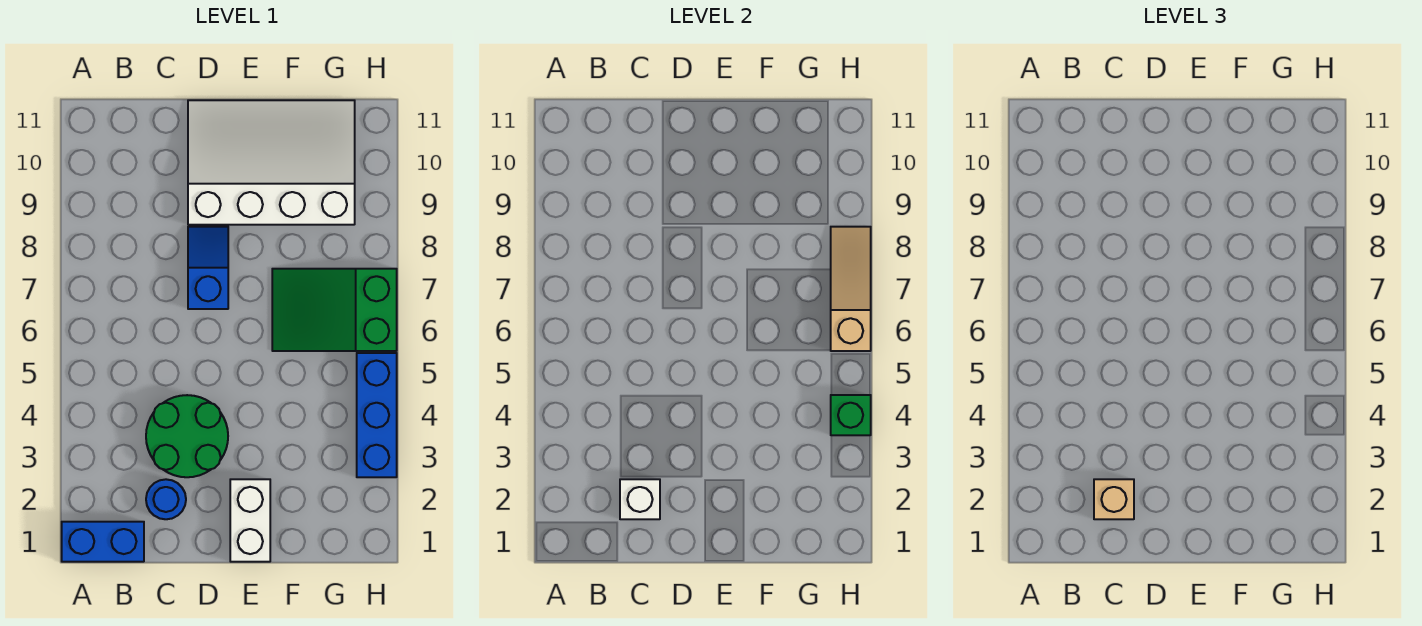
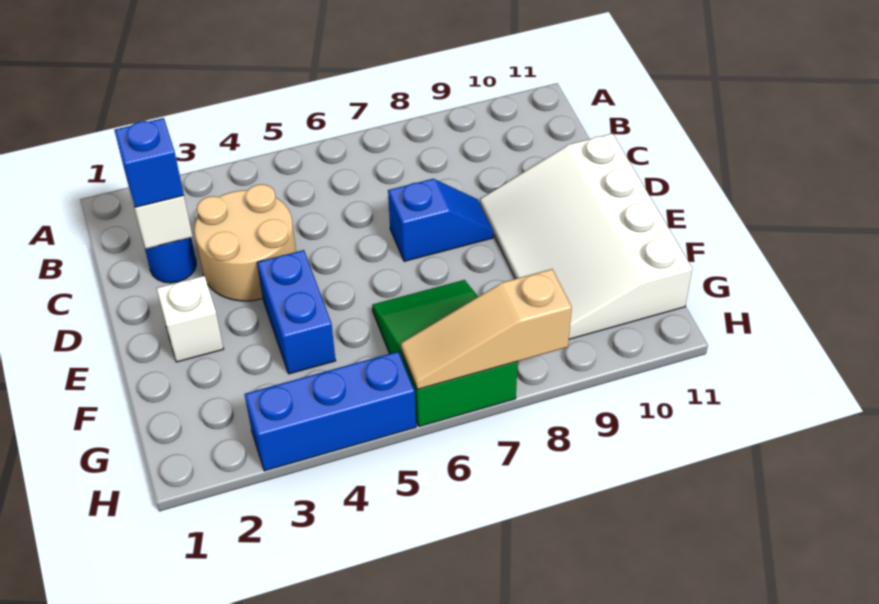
blue brick A1:B1 level 1 -> blue brick E4:F4 level 1
tan brick C2 level 3 -> blue brick C2 level 3
green round brick C3:D4 level 1 -> tan round brick C3:D4 level 1
white slope D9:G11 level 1 top 9 -> white slope D9:G11 level 1 top 11
white brick E1:E2 level 1 -> white brick E2 level 1
green brick H4 level 2 -> none
tan slope H6:H8 level 2 top 6 -> tan slope H6:H8 level 2 top 8

